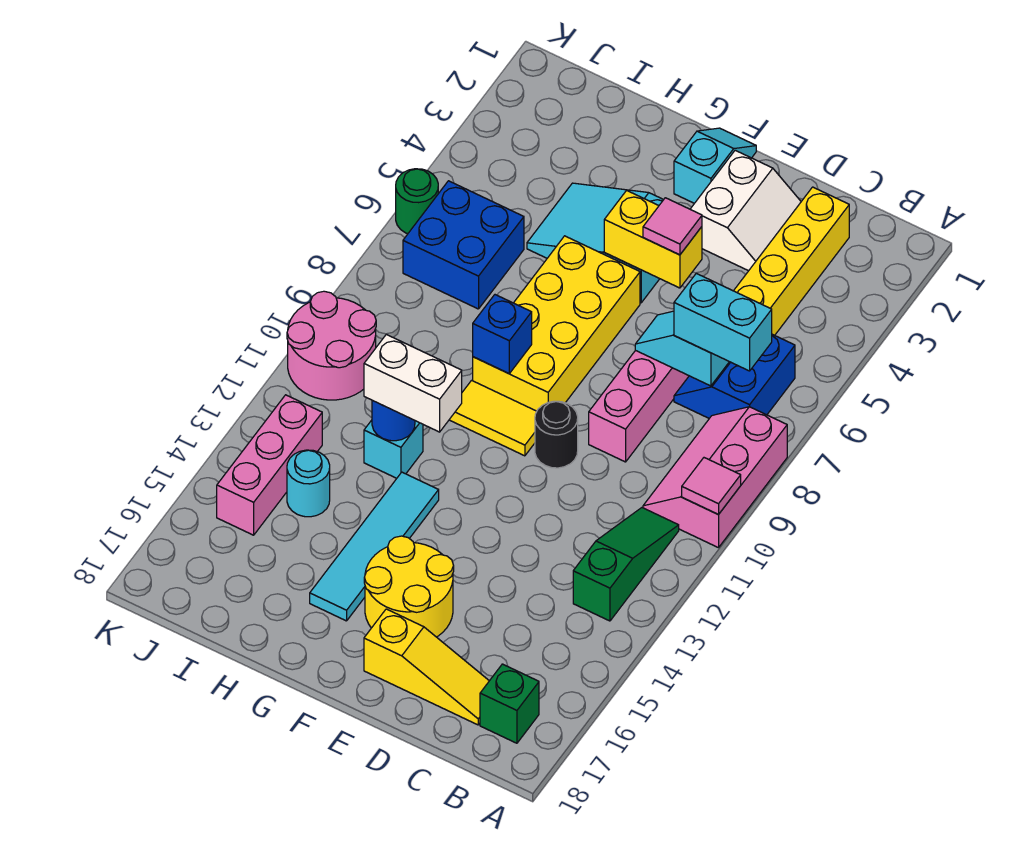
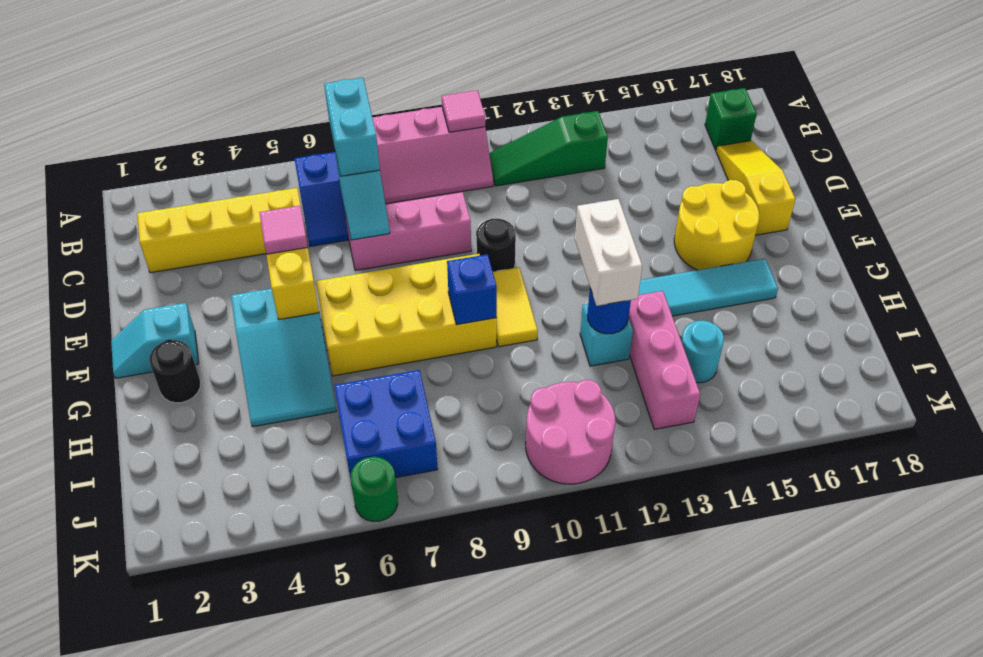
white slope D2:E3 level 1 top E -> none
none -> black round brick G2 level 1
pink brick J13:J15 level 1 -> pink brick H13:J13 level 1

